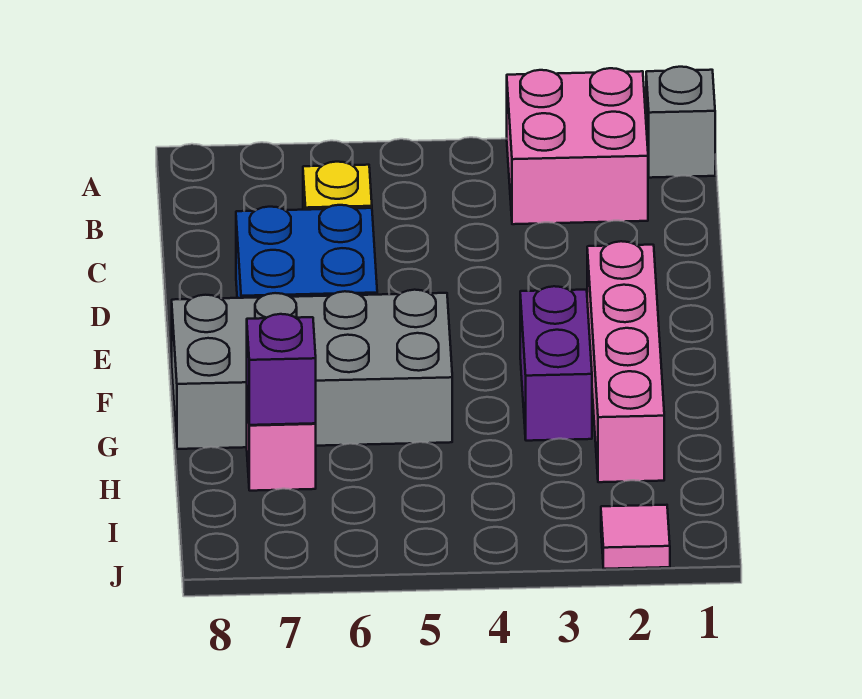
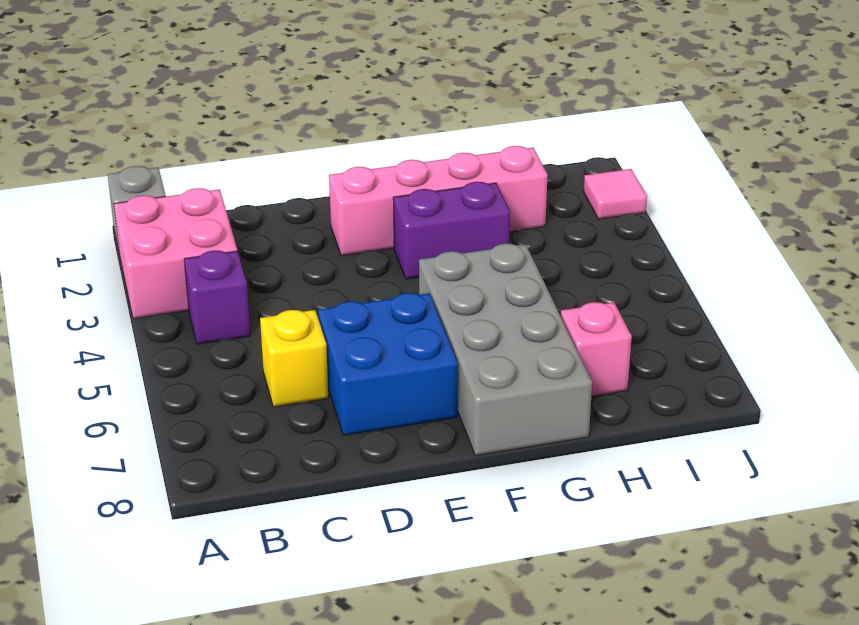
purple brick H7 level 2 -> purple brick B4 level 1

